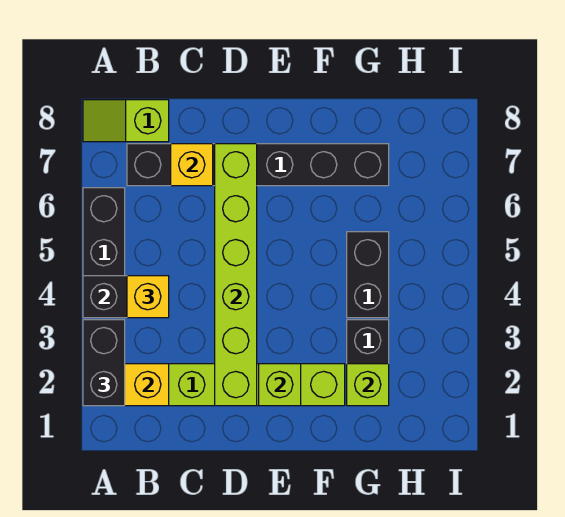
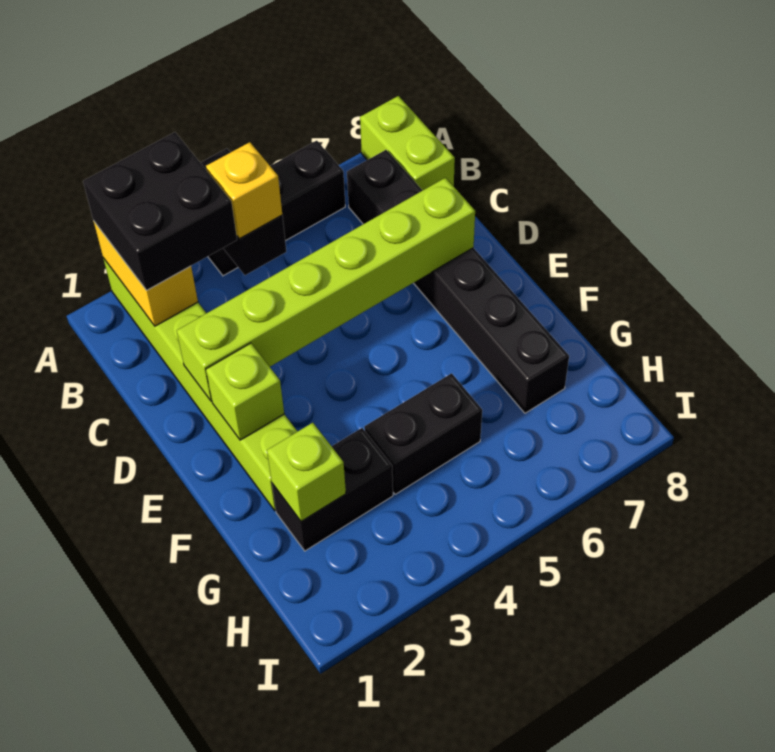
black brick A2:A3 level 3 -> black brick A2:B3 level 3
lime slope A8:B8 level 1 top B -> lime brick A8:B8 level 1
yellow brick C7 level 2 -> none

